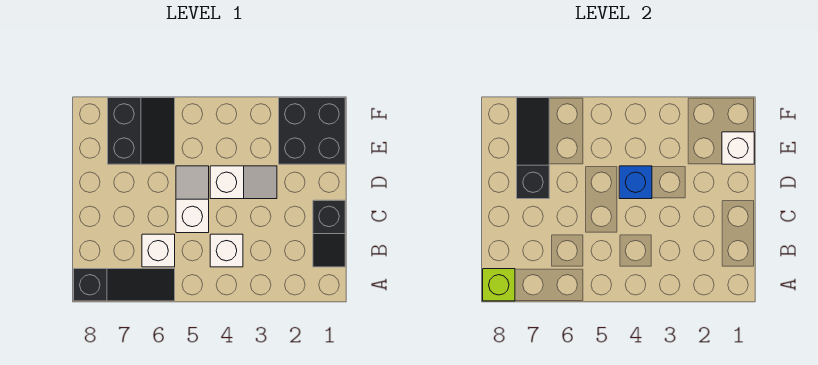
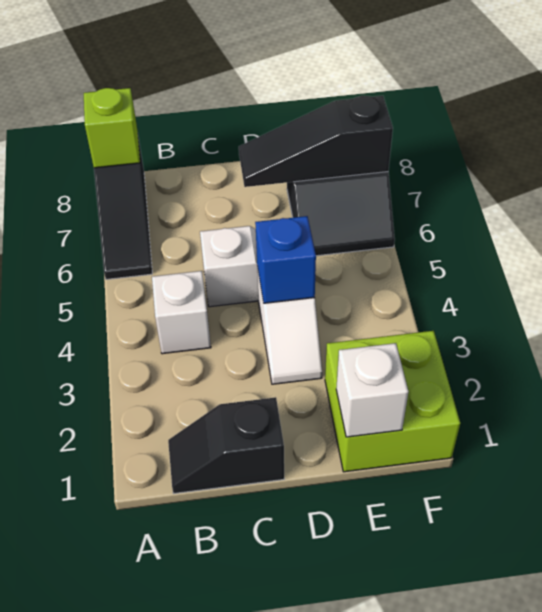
white brick B6 level 1 -> none
black slope D7:F7 level 2 top D -> black slope D7:F7 level 2 top F
black brick E1:F2 level 1 -> lime brick E1:F2 level 1

